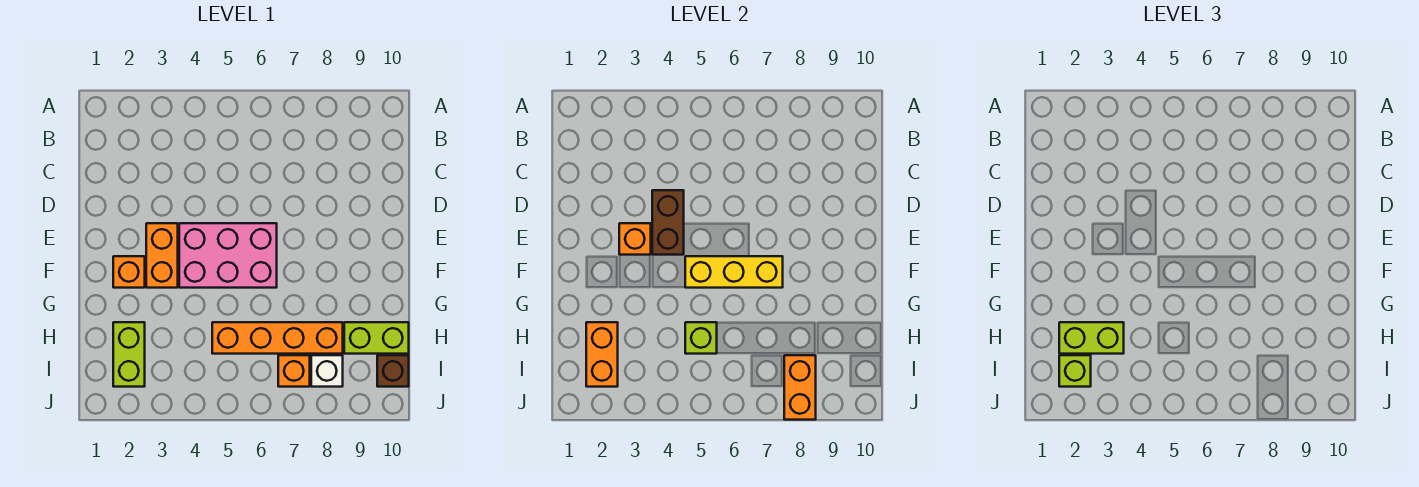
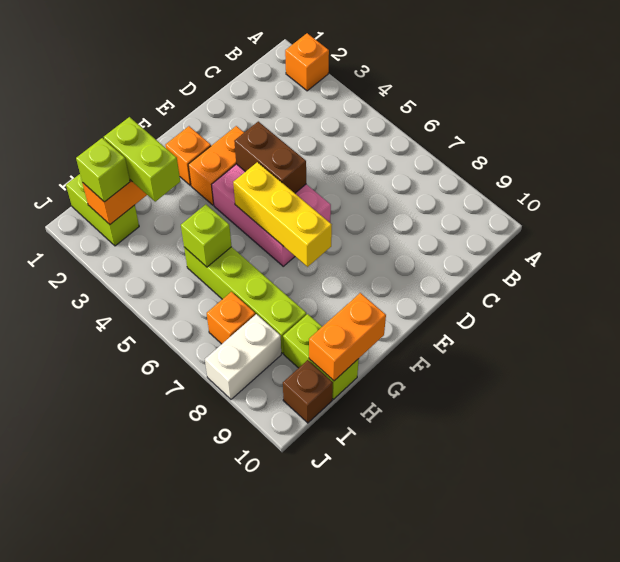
brown brick D4:E4 level 2 -> brown brick E4:E5 level 2
orange brick E3 level 2 -> orange brick A2 level 1
lime brick H2:I2 level 1 -> lime brick I1:I2 level 1
orange brick H5:H8 level 1 -> lime brick H5:H8 level 1
white brick I8 level 1 -> white brick I8:J8 level 1
orange brick I8:J8 level 2 -> orange brick G10:H10 level 2

